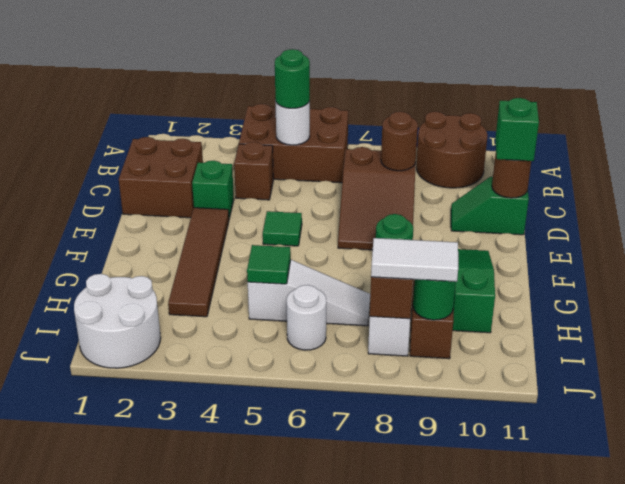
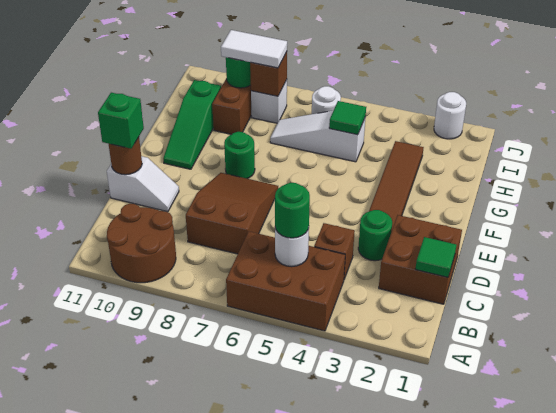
brown round brick C8 level 2 -> none
green brick D3 level 1 -> green round brick D3 level 1
green slope D10:D11 level 1 top 11 -> white slope D10:D11 level 1 top 11
green tile E5 level 1 -> green tile C1 level 2
white round brick I1:J2 level 1 -> white round brick J2 level 1

